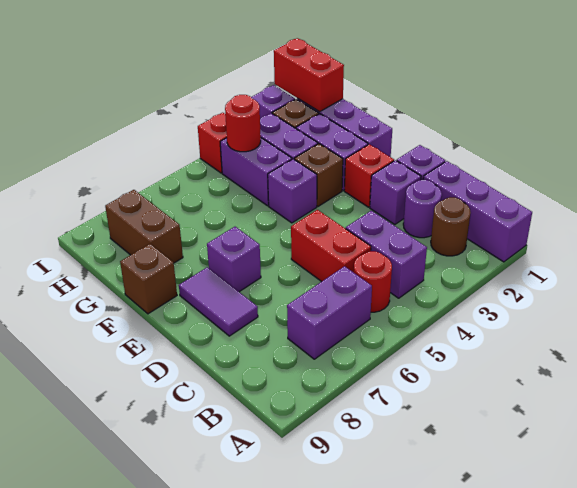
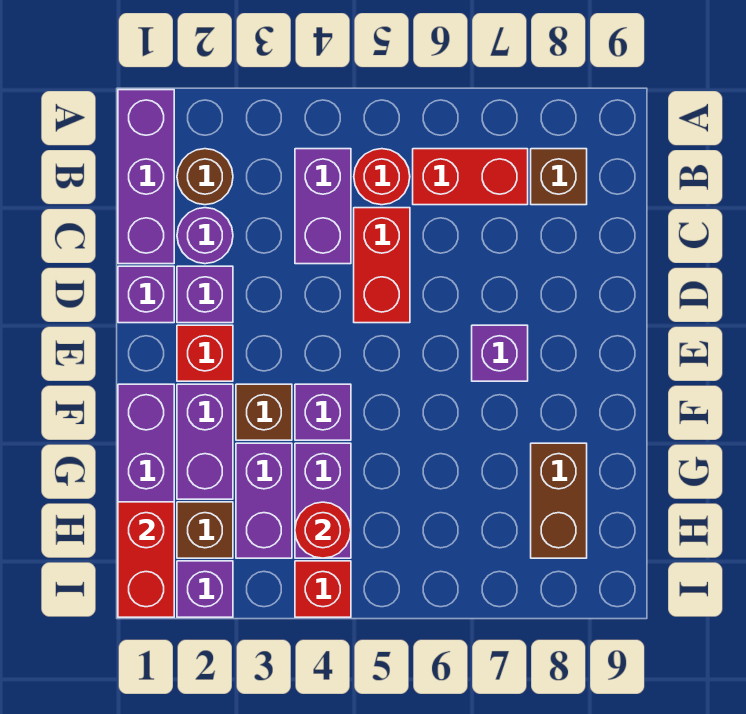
purple brick B6:B7 level 1 -> red brick B6:B7 level 1
purple tile D8:E8 level 1 -> none
brown brick F9 level 1 -> brown brick B8 level 1

